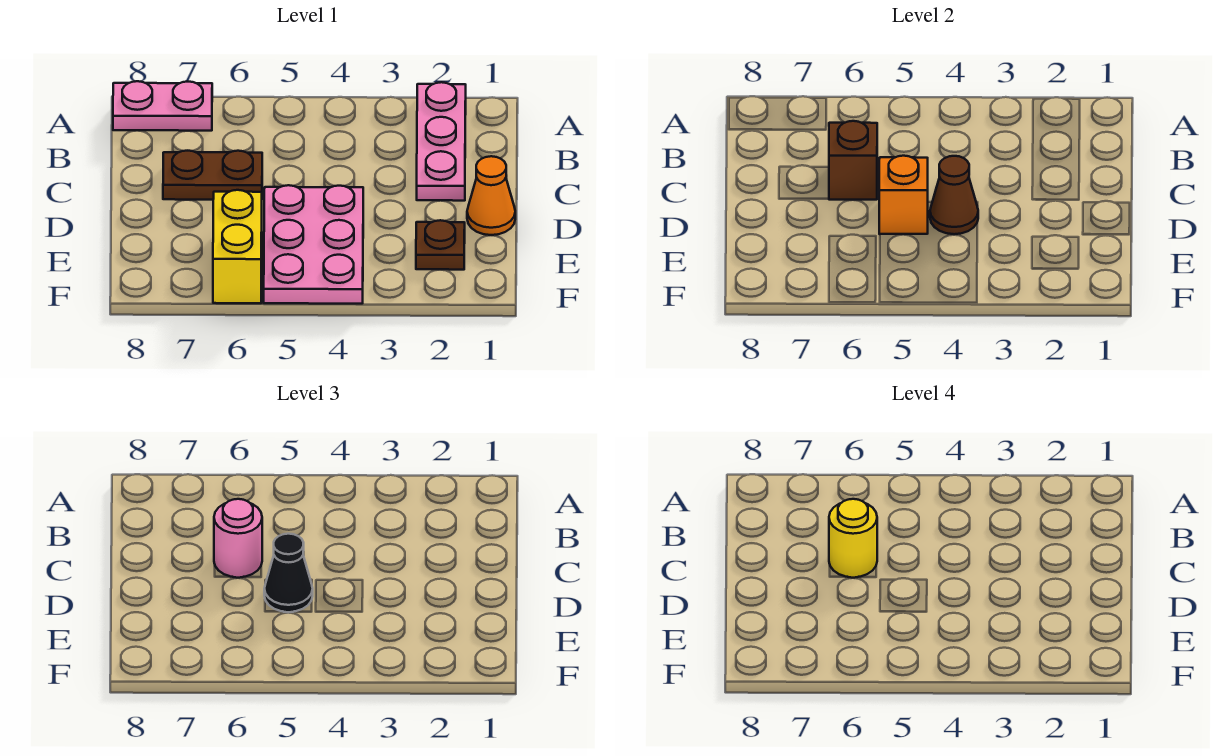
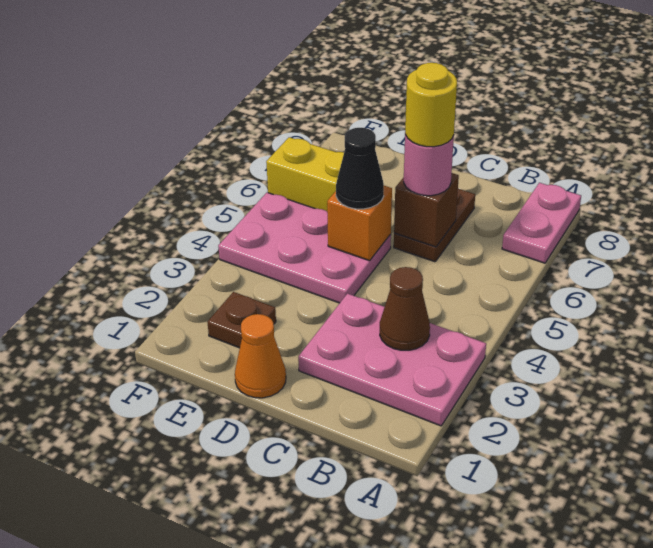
pink plate A2:C2 level 1 -> pink plate A2:C3 level 1
brown cone D4 level 2 -> brown cone B3 level 2

